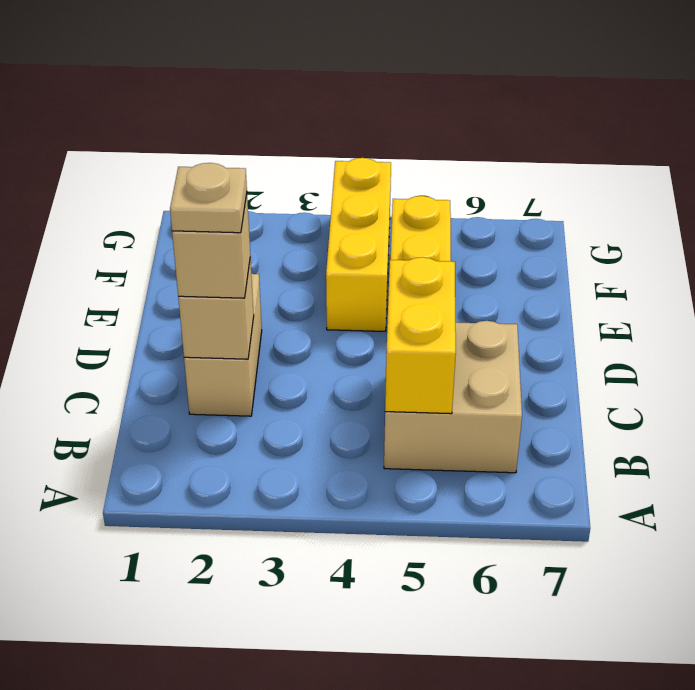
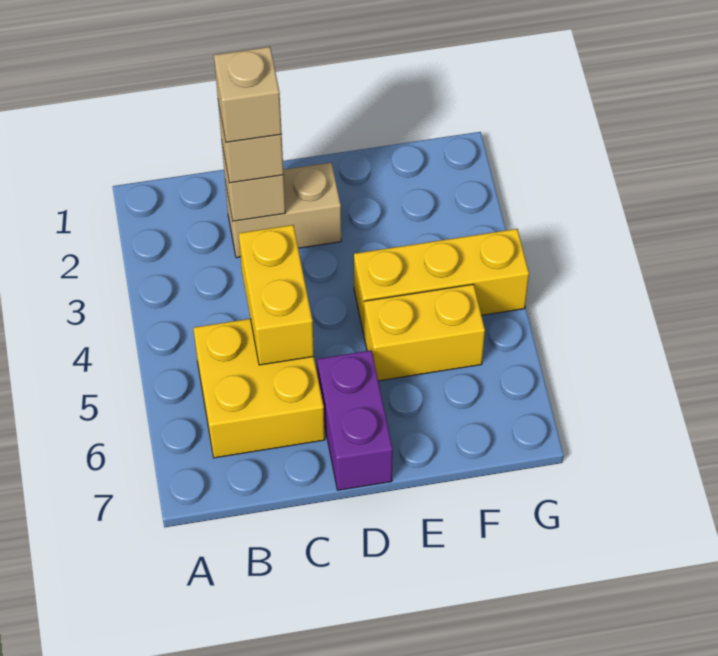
tan brick B5:C6 level 1 -> yellow brick B5:C6 level 1
yellow brick B5:C5 level 2 -> yellow brick C4:C5 level 2
tan plate C2 level 4 -> tan brick C2 level 4
none -> purple brick D6:D7 level 1

